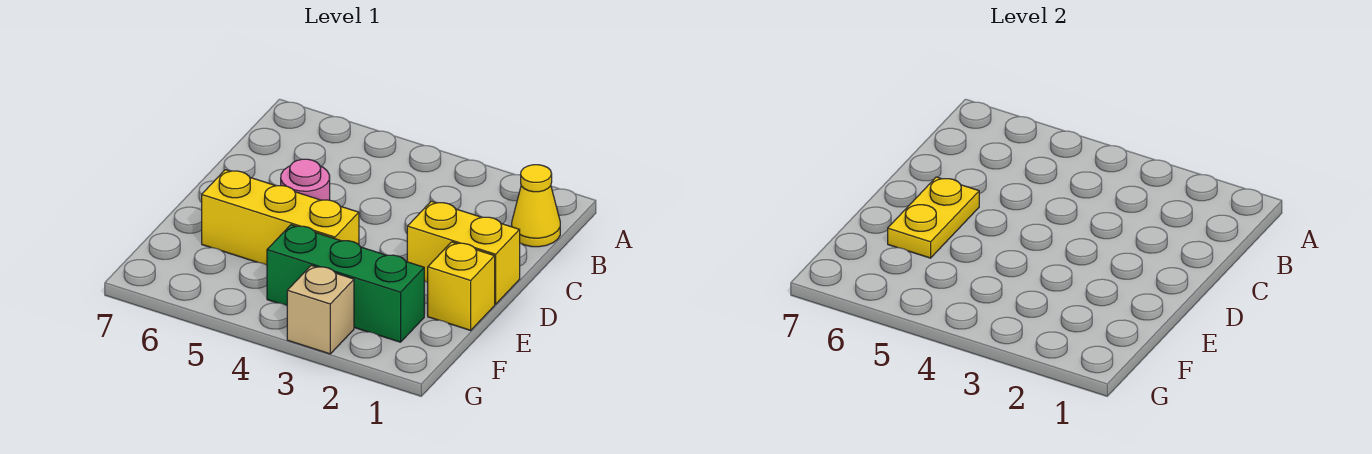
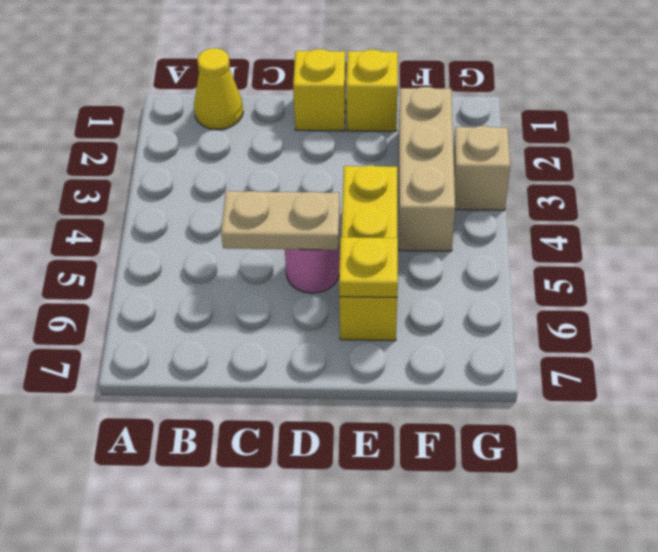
none -> tan plate C5:D5 level 2
yellow brick D1:D2 level 1 -> yellow brick D1 level 1
yellow plate D6:E6 level 2 -> yellow plate E6 level 2
green brick F2:F4 level 1 -> tan brick F2:F4 level 1

